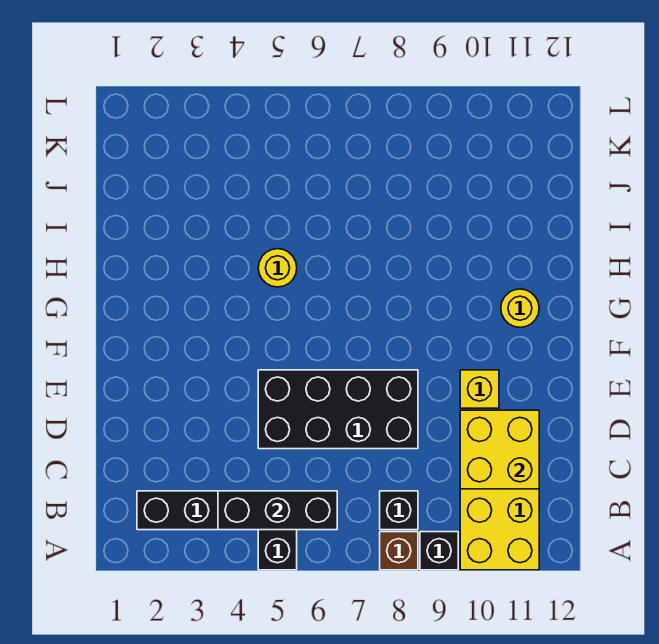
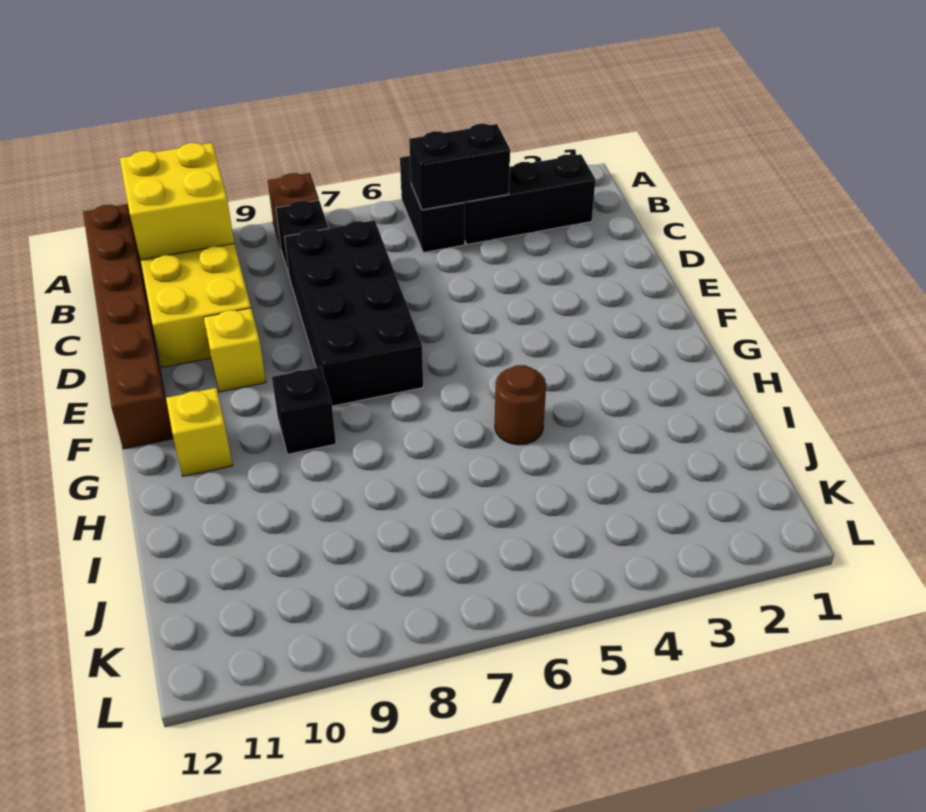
black brick A9 level 1 -> black brick G9 level 1
none -> brown brick A12:F12 level 1
black brick B4:B6 level 2 -> black brick B4:B5 level 2
yellow brick C10:D11 level 2 -> yellow brick A10:B11 level 2
black brick D5:E8 level 1 -> black brick C7:F8 level 1
yellow round brick G11 level 1 -> yellow brick G11 level 1
yellow round brick H5 level 1 -> brown round brick H5 level 1

